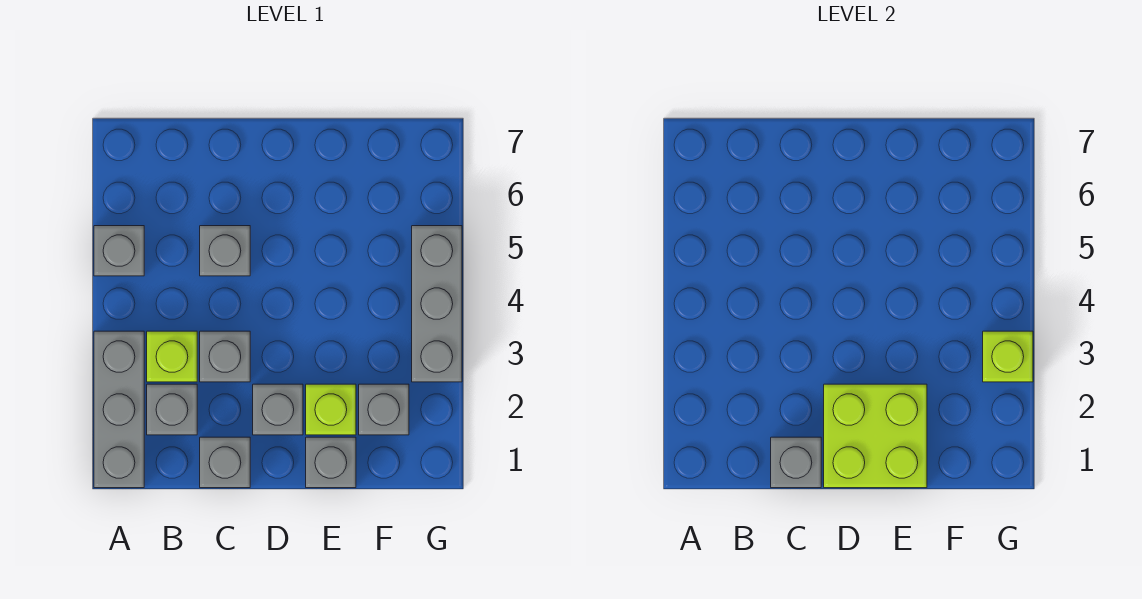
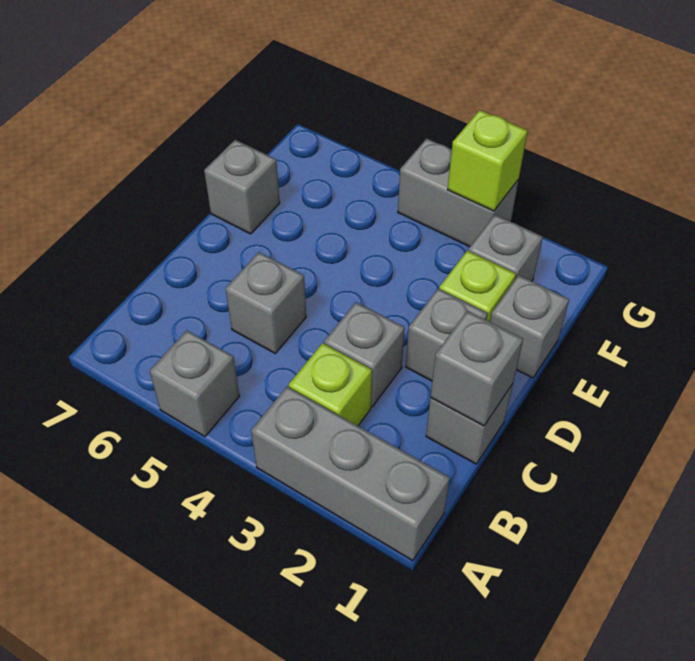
grey brick B2 level 1 -> grey brick E7 level 1
lime brick D1:E2 level 2 -> none
grey brick G3:G5 level 1 -> grey brick G3:G4 level 1

